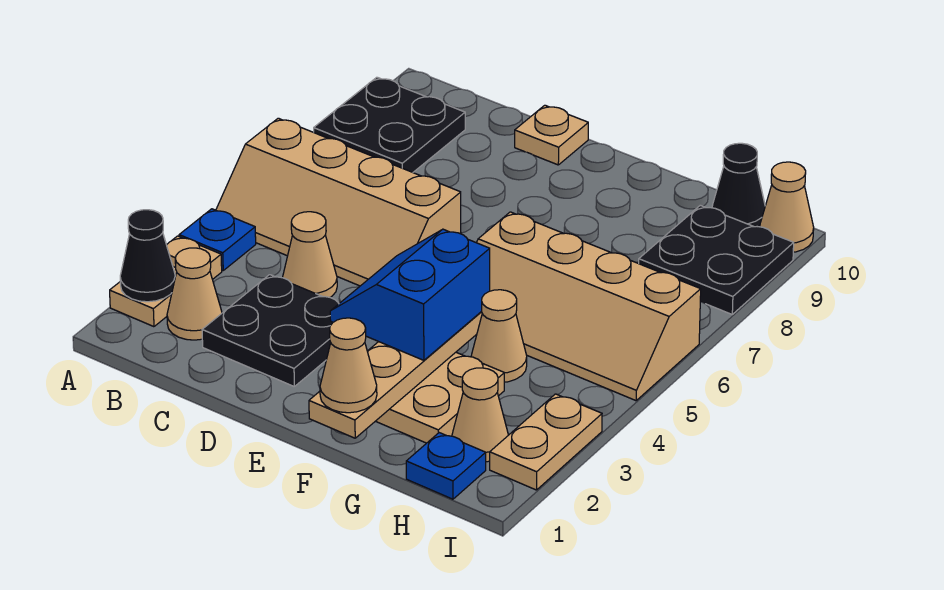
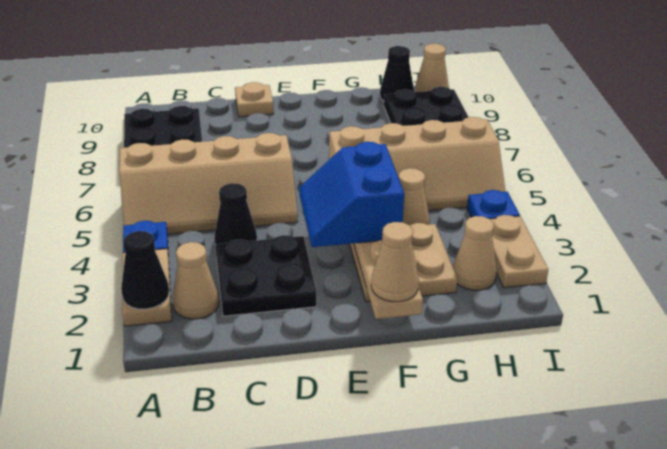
tan cone C4 level 1 -> black cone C4 level 1
blue plate H1 level 1 -> blue plate I4 level 1

